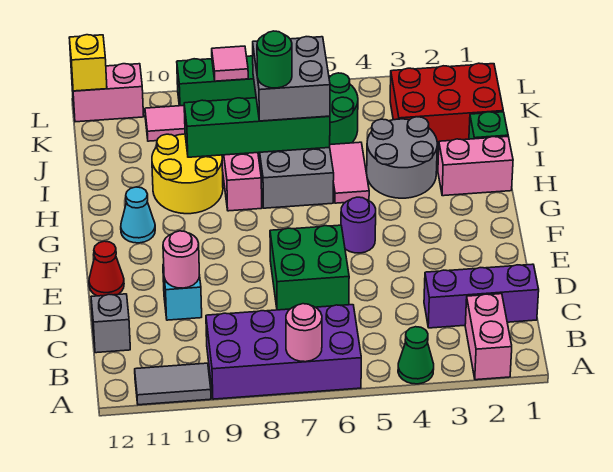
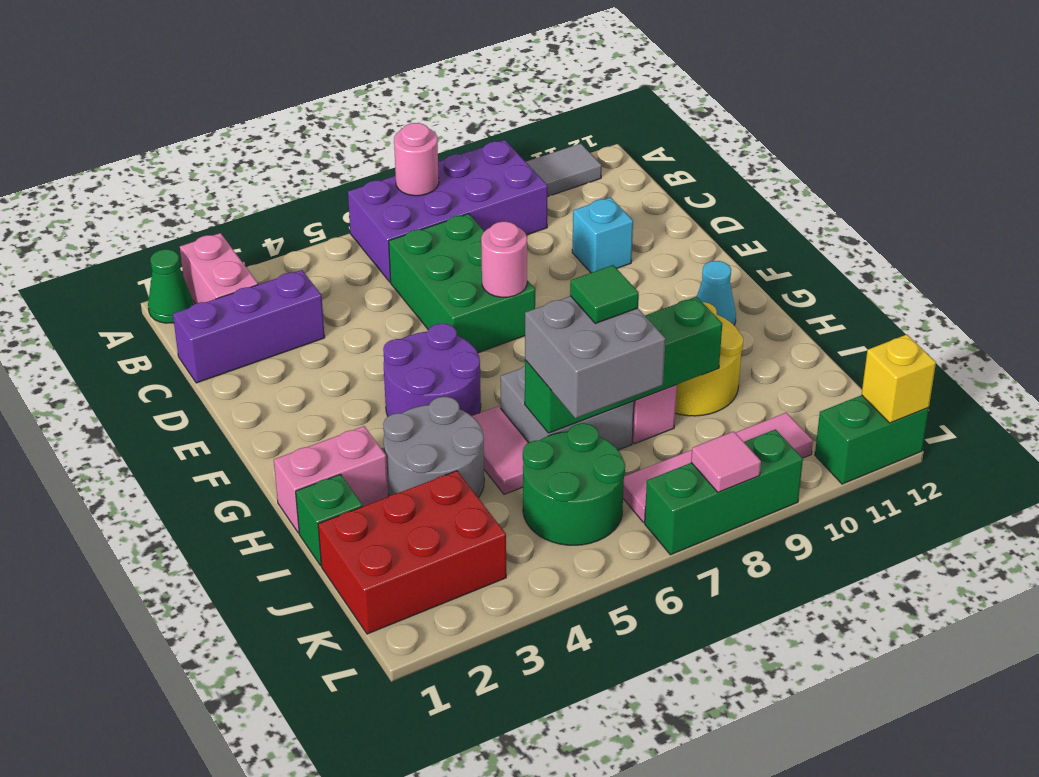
green cone A4 level 1 -> green cone A1 level 1
grey brick C12 level 1 -> none
green brick D6:E7 level 1 -> green brick C6:E7 level 1
pink round brick D10 level 2 -> pink round brick E7 level 2
red cone E12 level 1 -> none
purple round brick F5 level 1 -> purple round brick F4:G5 level 1
green round brick I7 level 4 -> green tile I7 level 4
pink brick L11:L12 level 1 -> green brick L11:L12 level 1

